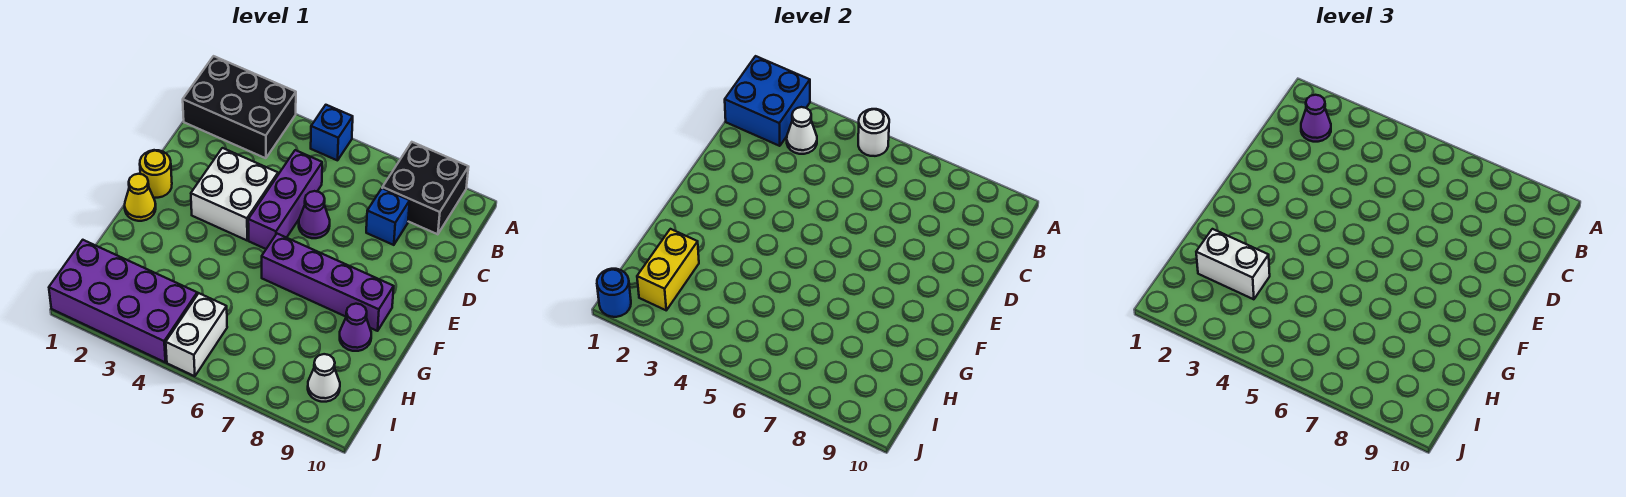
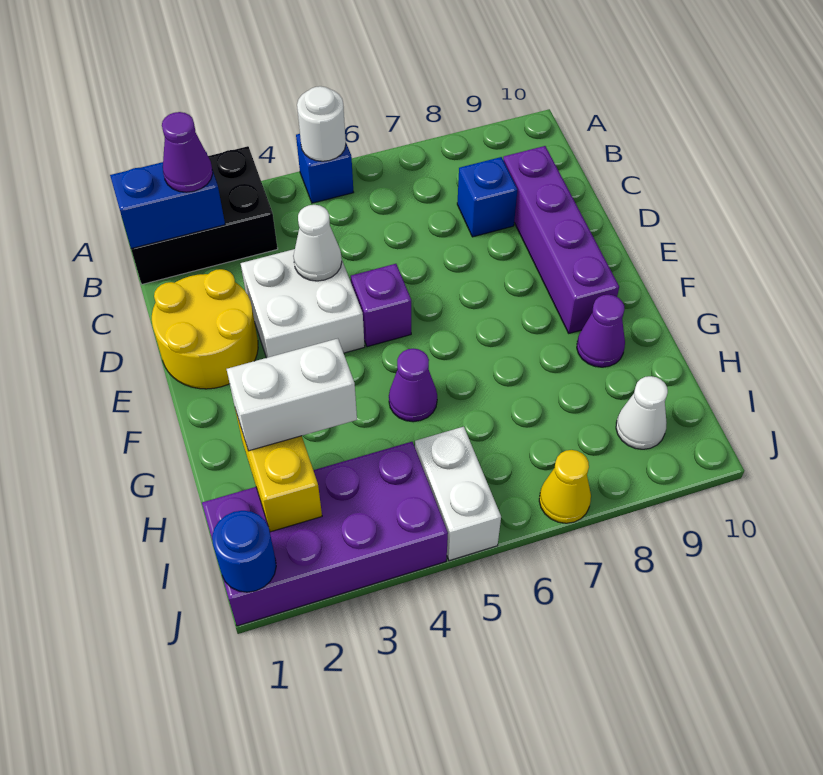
blue brick A1:B2 level 2 -> blue brick B1:B2 level 2
black brick A8:B9 level 1 -> none
white cone B3 level 2 -> white cone D4 level 2
purple brick C5:E5 level 1 -> purple brick E5 level 1
purple cone D6 level 1 -> purple cone G5 level 1
yellow round brick E1 level 1 -> yellow round brick D1:E2 level 1
yellow cone F1 level 1 -> yellow cone J7 level 1
purple brick F6:F9 level 1 -> purple brick C9:F9 level 1

